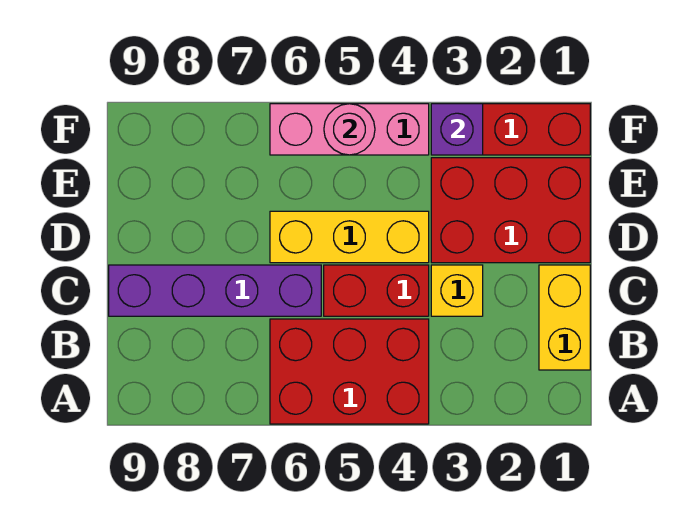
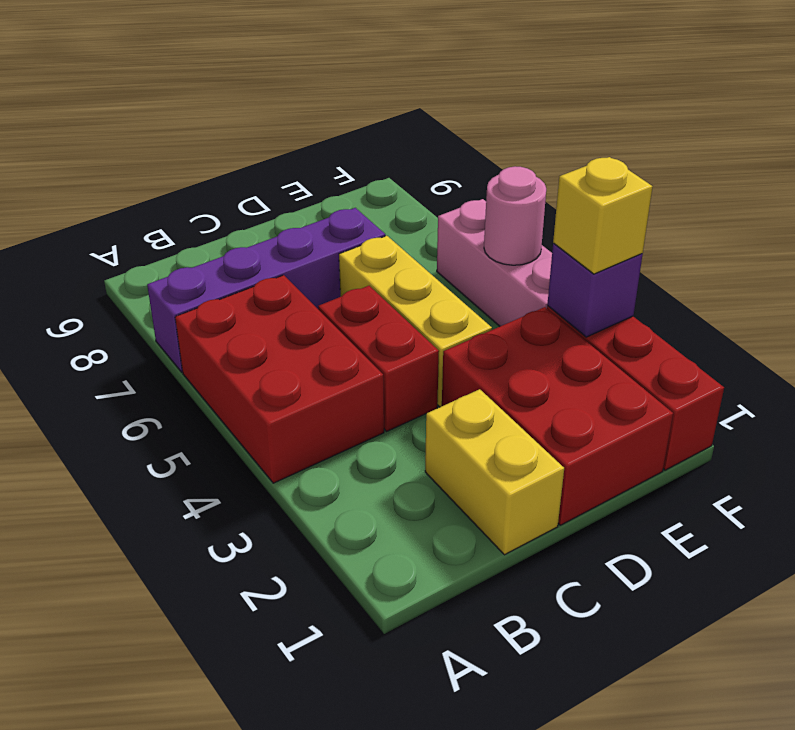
yellow brick B1:C1 level 1 -> yellow brick C1:C2 level 1
yellow brick C3 level 1 -> yellow brick F3 level 3
purple brick C6:C9 level 1 -> purple brick A7:D7 level 1

